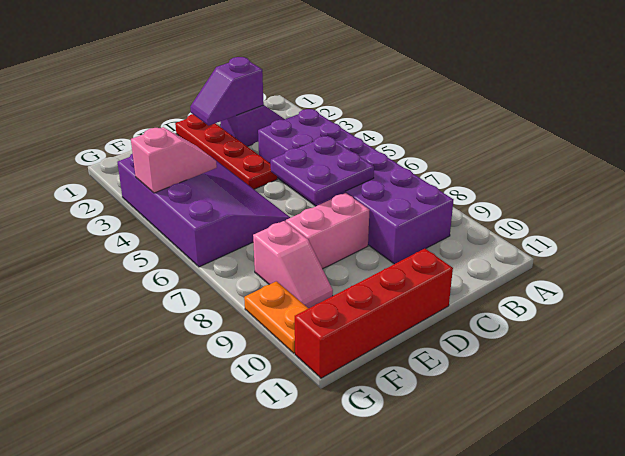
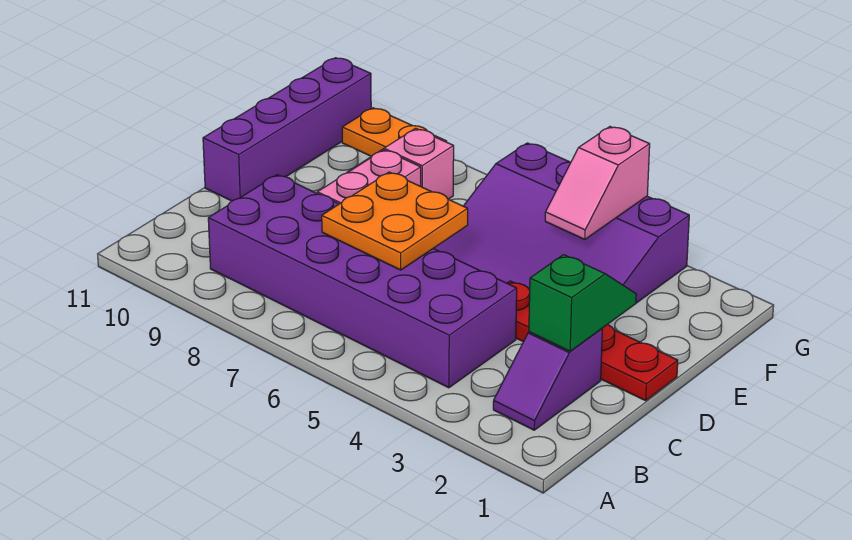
purple slope C2:D2 level 2 top C -> green slope C2:D2 level 2 top C
purple plate C6:D7 level 2 -> orange plate C6:D7 level 2
red brick D11:G11 level 1 -> purple brick D11:G11 level 1

